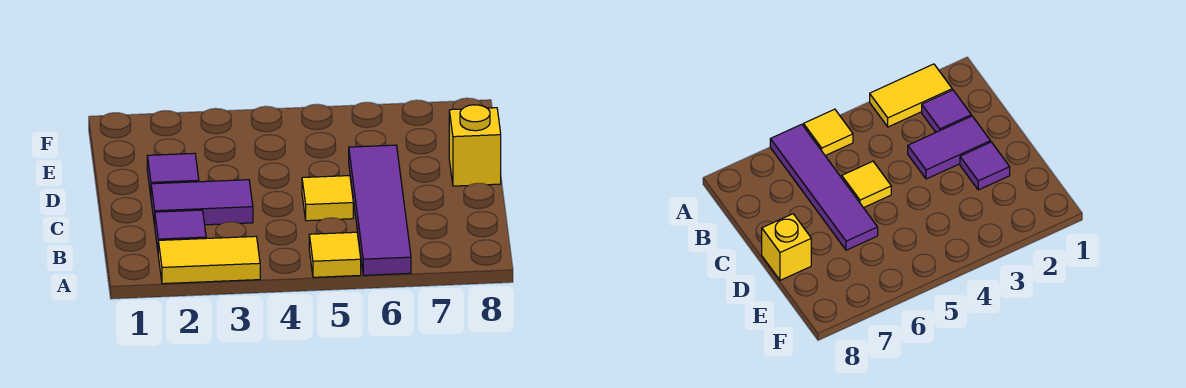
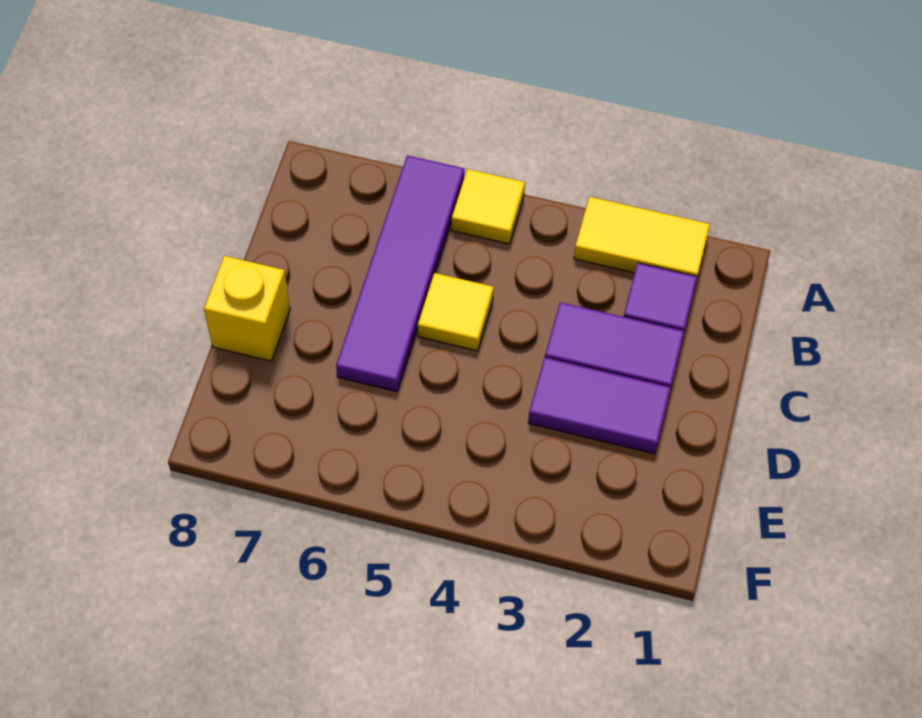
purple tile D2 level 1 -> purple tile D2:D3 level 1

